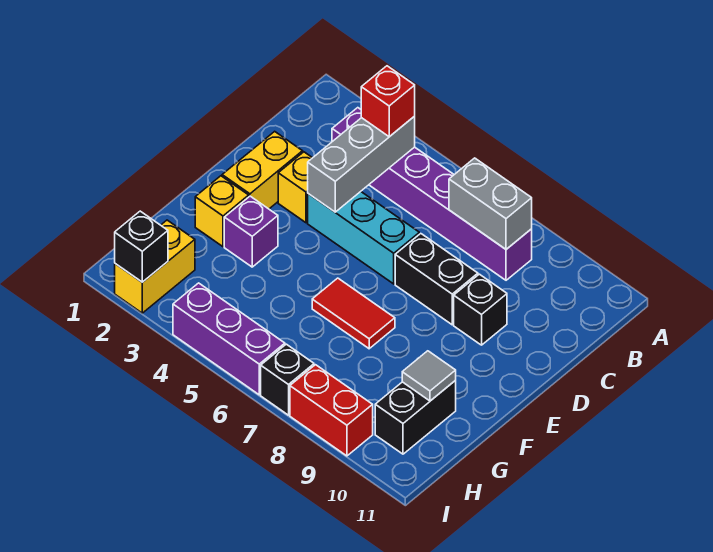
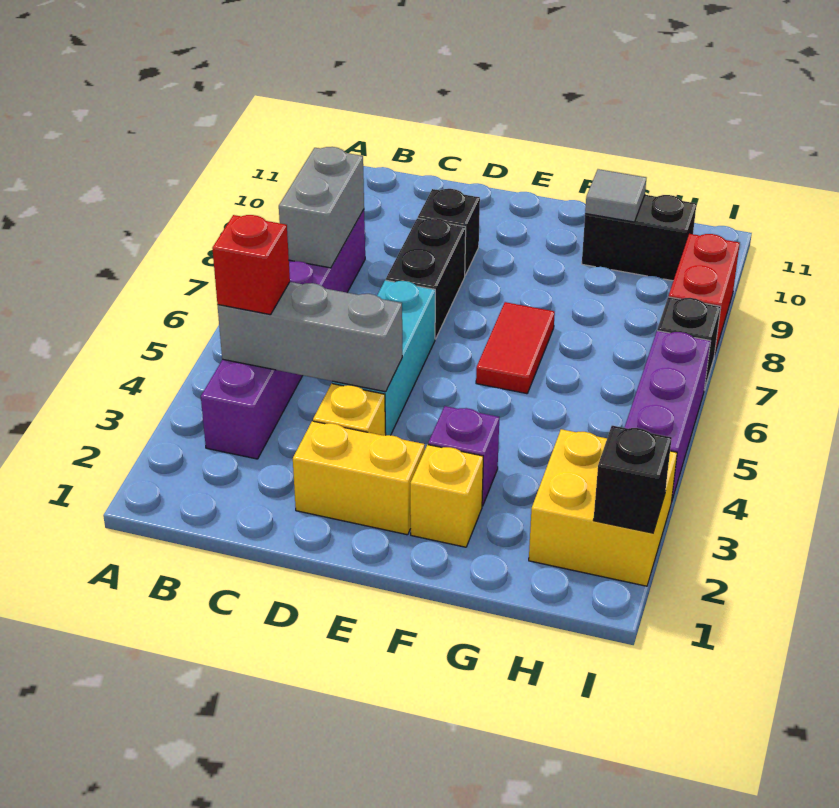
yellow brick H2:I2 level 1 -> yellow brick H2:I3 level 1

